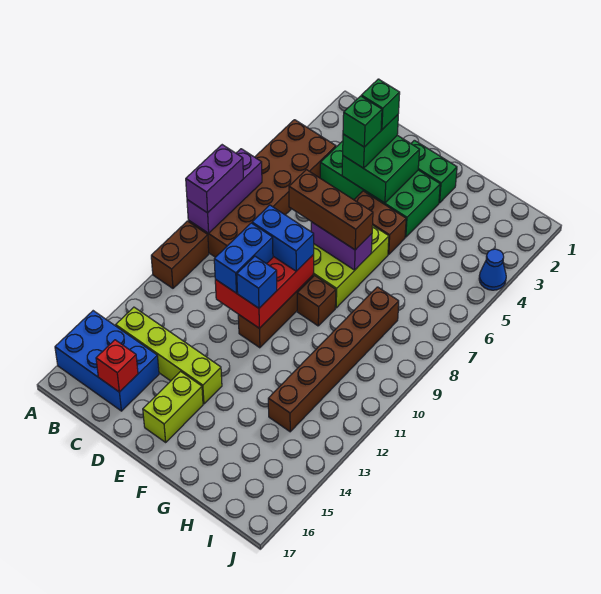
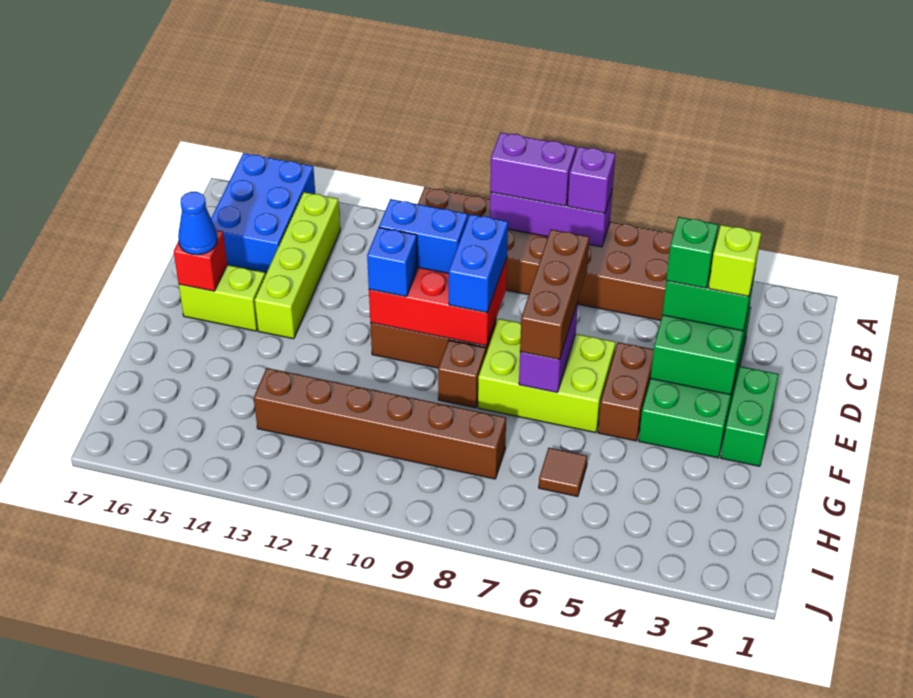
none -> purple brick A7 level 3
red brick C16 level 2 -> red brick E16 level 2
green brick D3 level 4 -> lime brick D3 level 4
none -> brown tile H6 level 1
blue cone J4 level 1 -> blue cone E16 level 3

